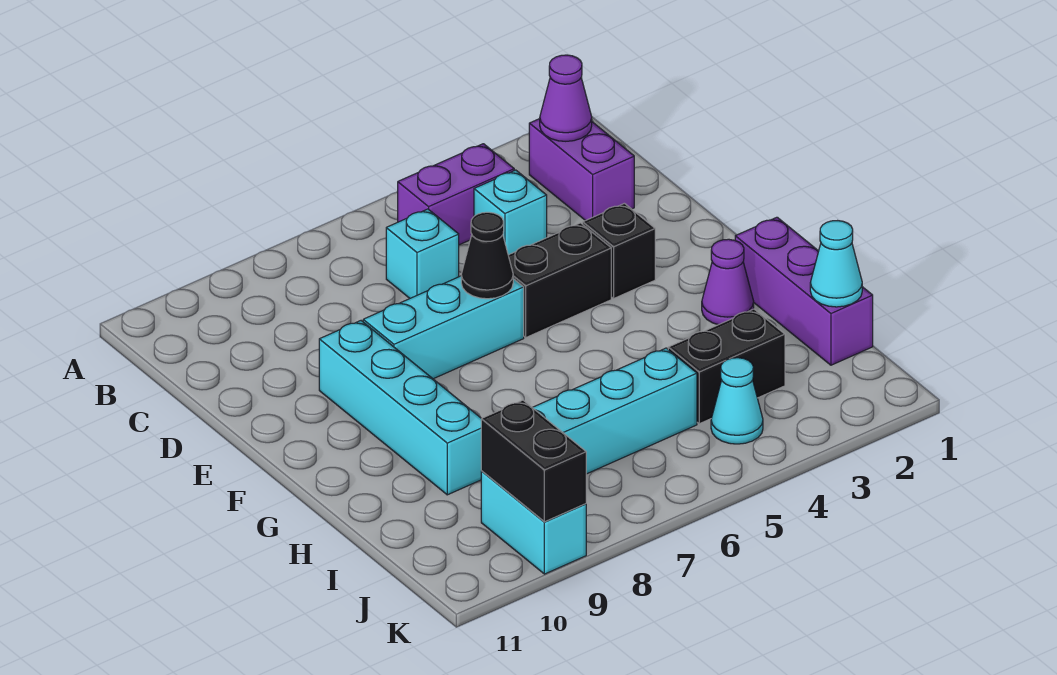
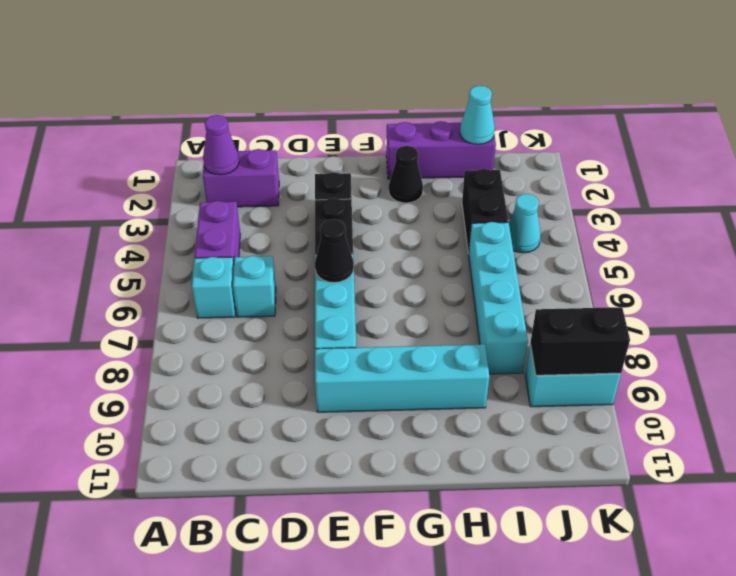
cyan brick C4 level 1 -> cyan brick B6 level 1
purple cone G2 level 1 -> black cone G2 level 1

